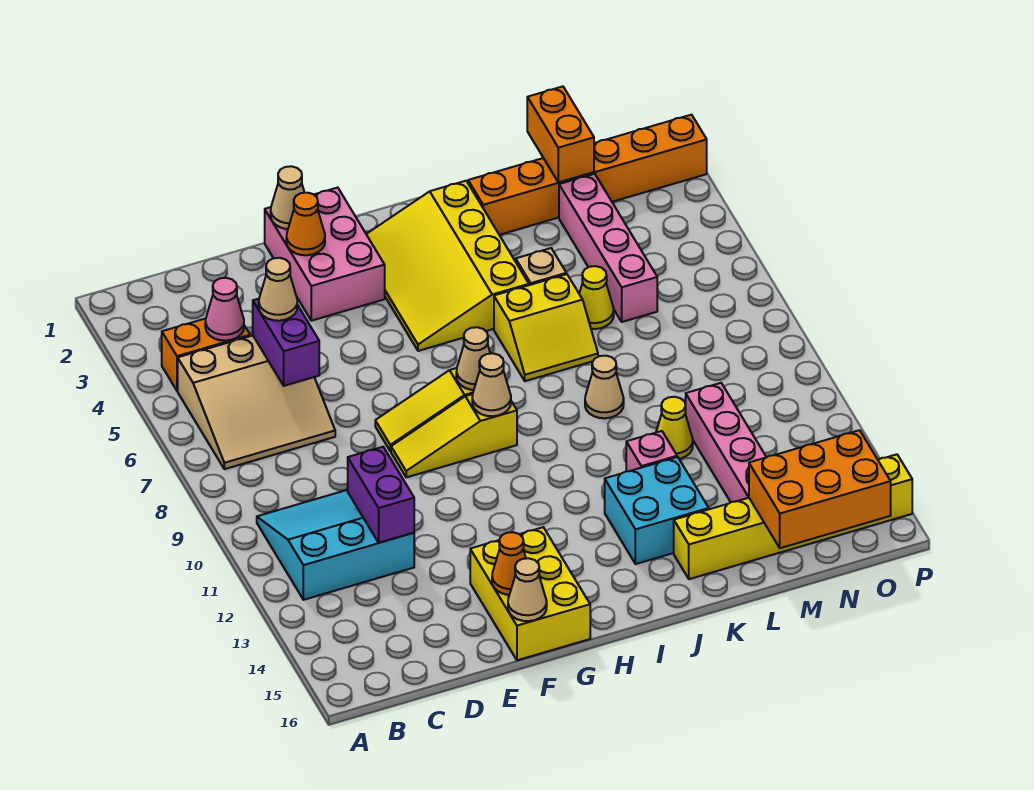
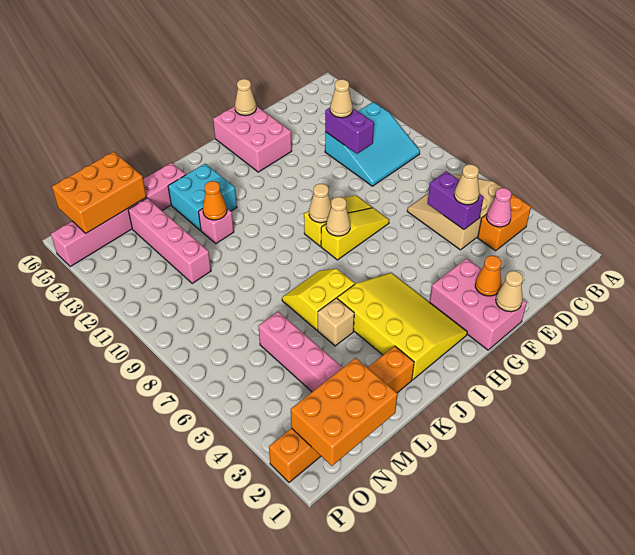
yellow brick F14:G16 level 1 -> pink brick F14:G16 level 1
orange cone F15 level 2 -> orange cone K12 level 2
tan cone K9 level 1 -> tan cone D12 level 3
yellow brick K15:P15 level 1 -> pink brick K15:P15 level 1
yellow cone L6 level 1 -> none
yellow cone L11 level 1 -> none
orange brick M1:M2 level 2 -> orange brick M1:O2 level 2

